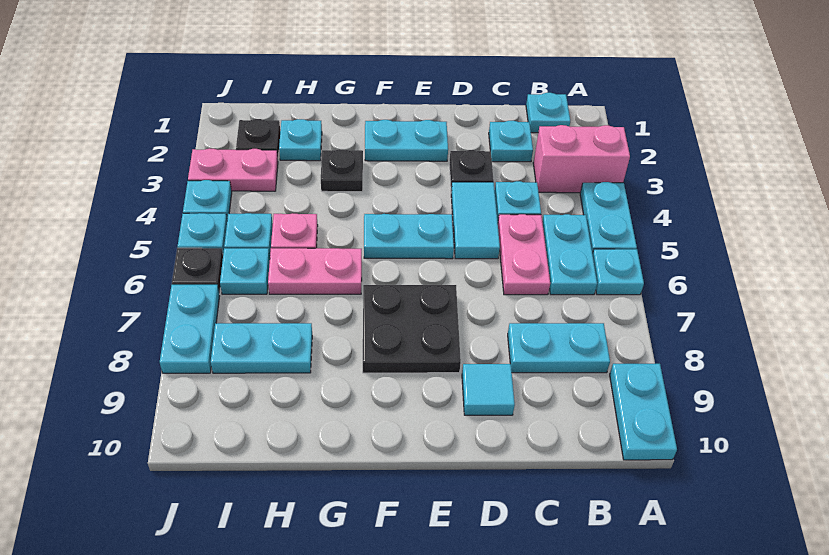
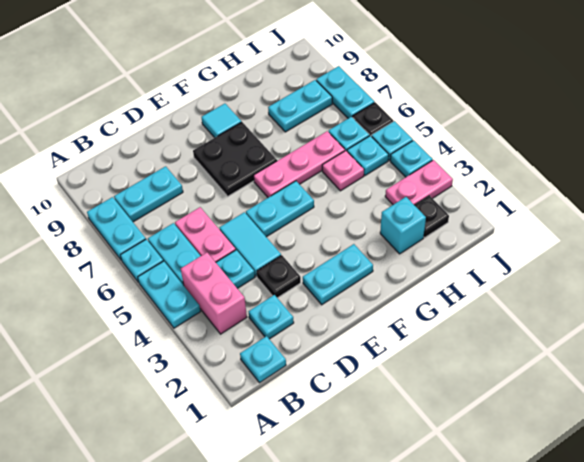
pink brick A3:B3 level 1 -> pink brick B3:B4 level 1
cyan plate A9:A10 level 1 -> cyan plate A7:A8 level 1
cyan tile D9 level 1 -> cyan tile F9 level 1
black plate G3 level 1 -> none
pink plate G6:H6 level 1 -> pink plate F6:H6 level 1
cyan plate H2 level 1 -> cyan brick H2 level 1

